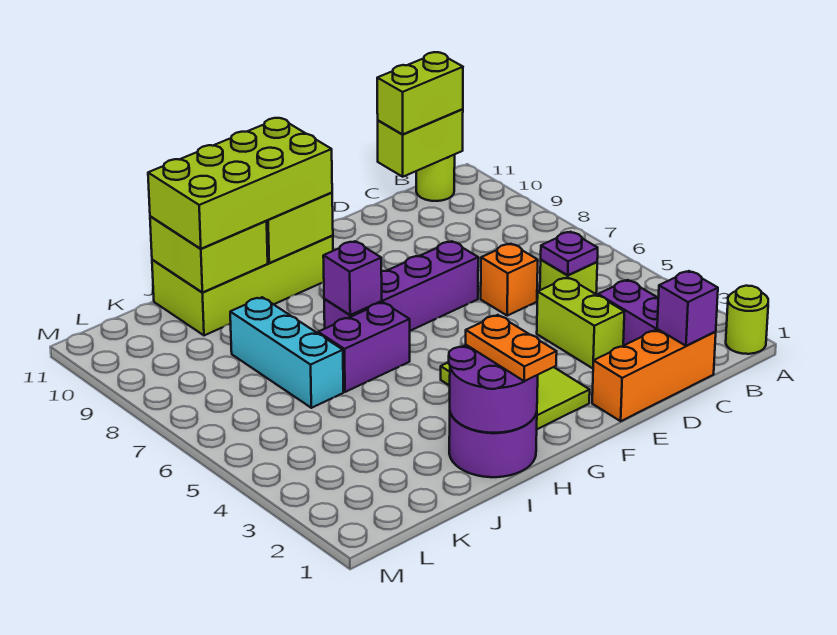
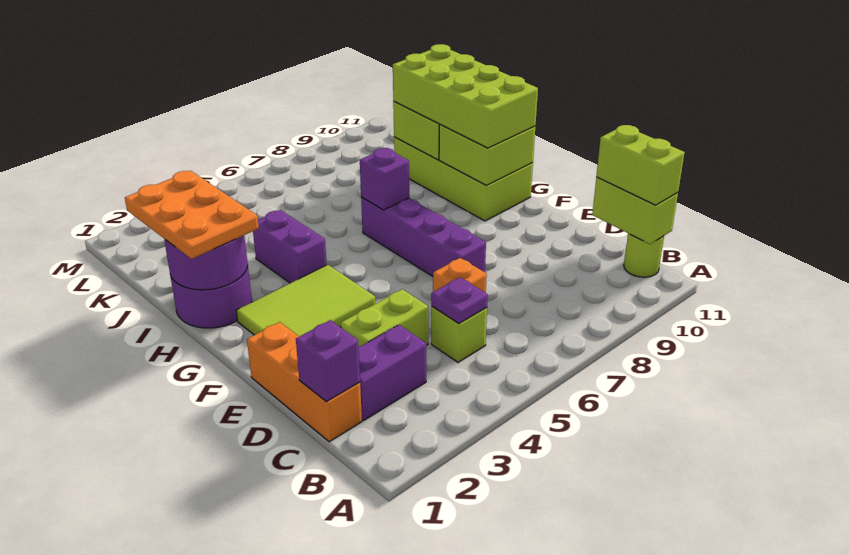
lime round brick A1 level 1 -> none
orange plate H1:H2 level 3 -> orange plate H1:J2 level 3
purple brick H6:I6 level 1 -> purple brick H4:I4 level 1
cyan brick J6:J8 level 1 -> none

